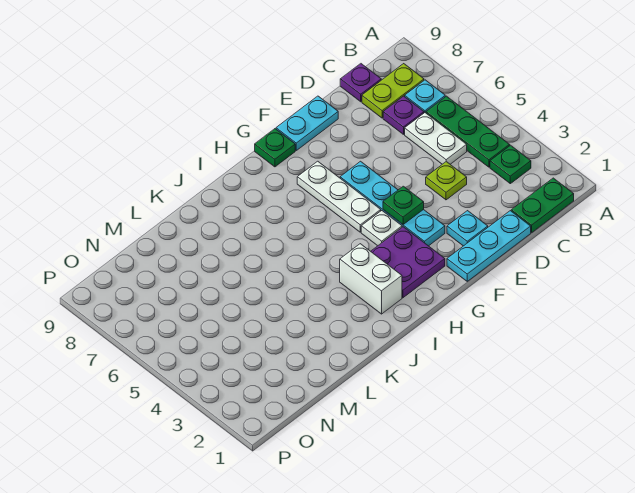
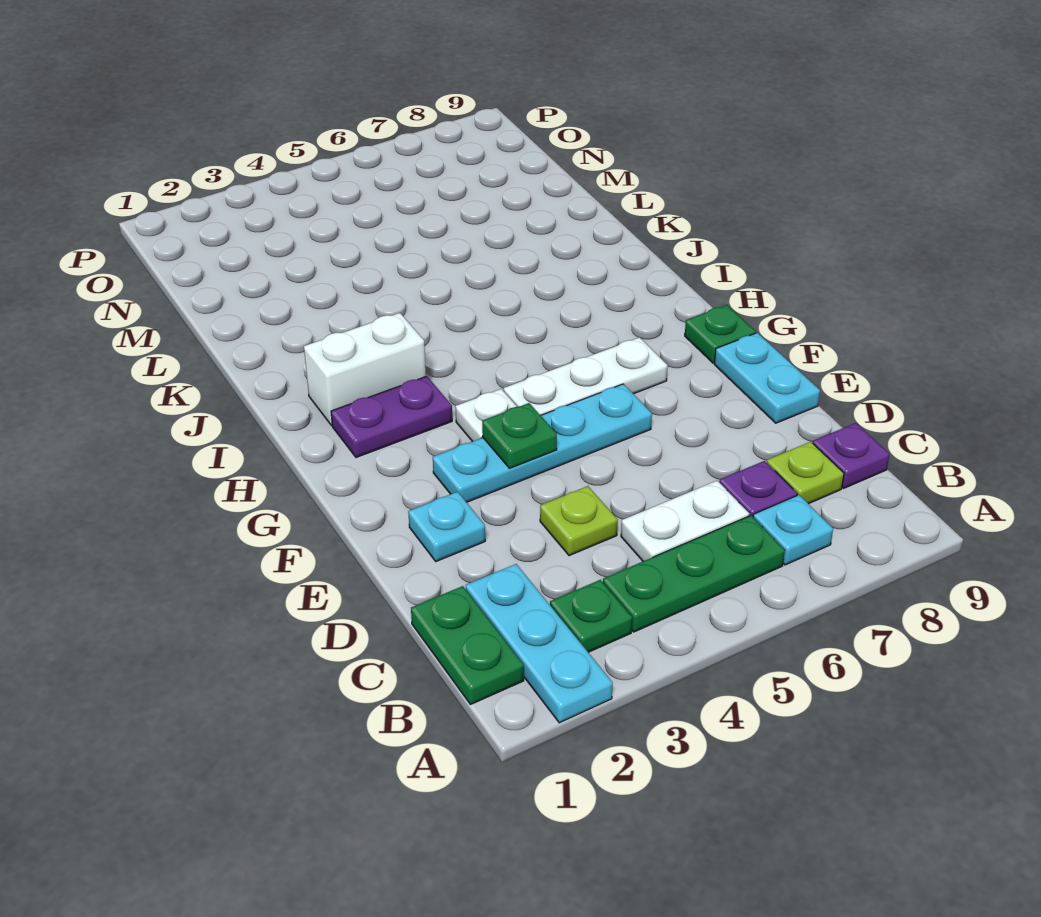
lime plate B8:C8 level 1 -> lime plate C8 level 1
cyan plate D1:F1 level 1 -> cyan plate A2:C2 level 1
purple plate G2:H3 level 1 -> purple plate H2:H3 level 1

